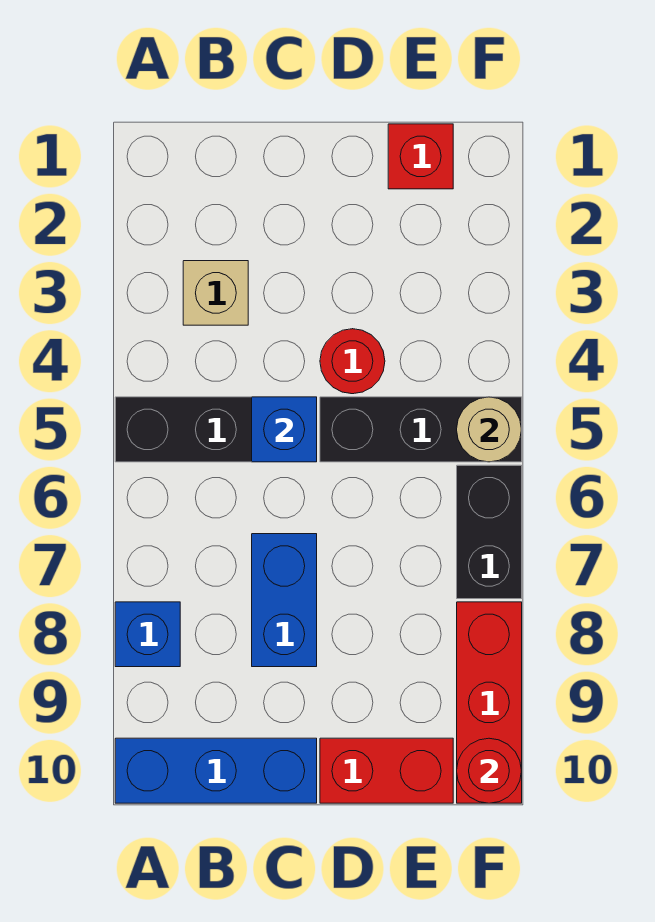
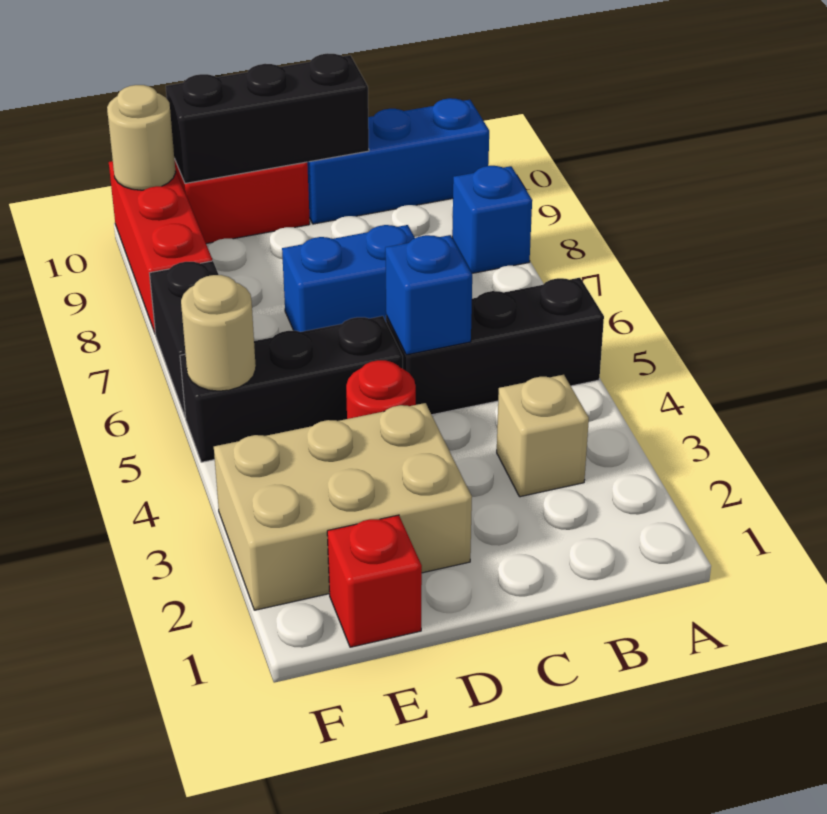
blue brick C7:C8 level 1 -> blue brick C7:D7 level 1
none -> black brick C10:E10 level 2
none -> tan brick D2:F3 level 1
red round brick F10 level 2 -> tan round brick F10 level 2

